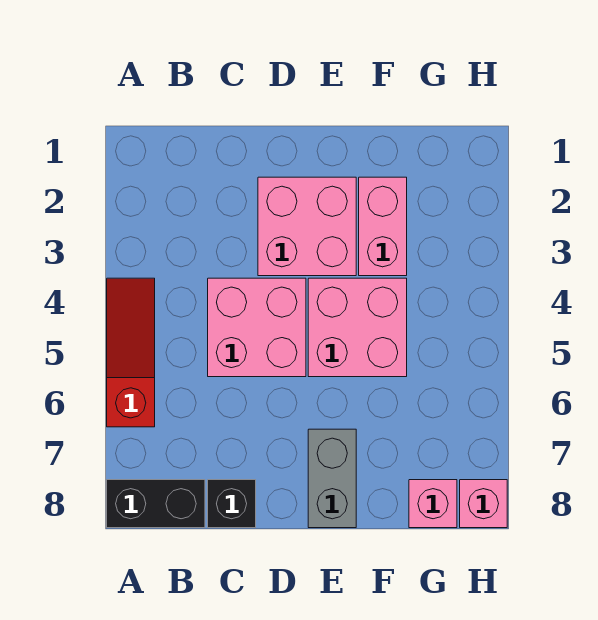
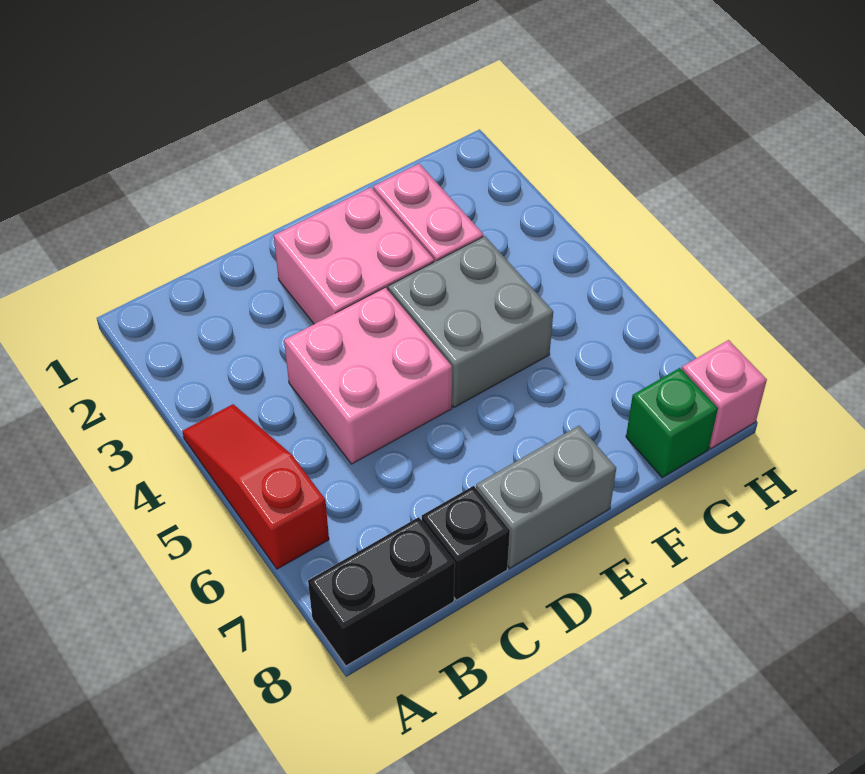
pink brick E4:F5 level 1 -> grey brick E4:F5 level 1
grey brick E7:E8 level 1 -> grey brick D8:E8 level 1
pink brick G8 level 1 -> green brick G8 level 1

